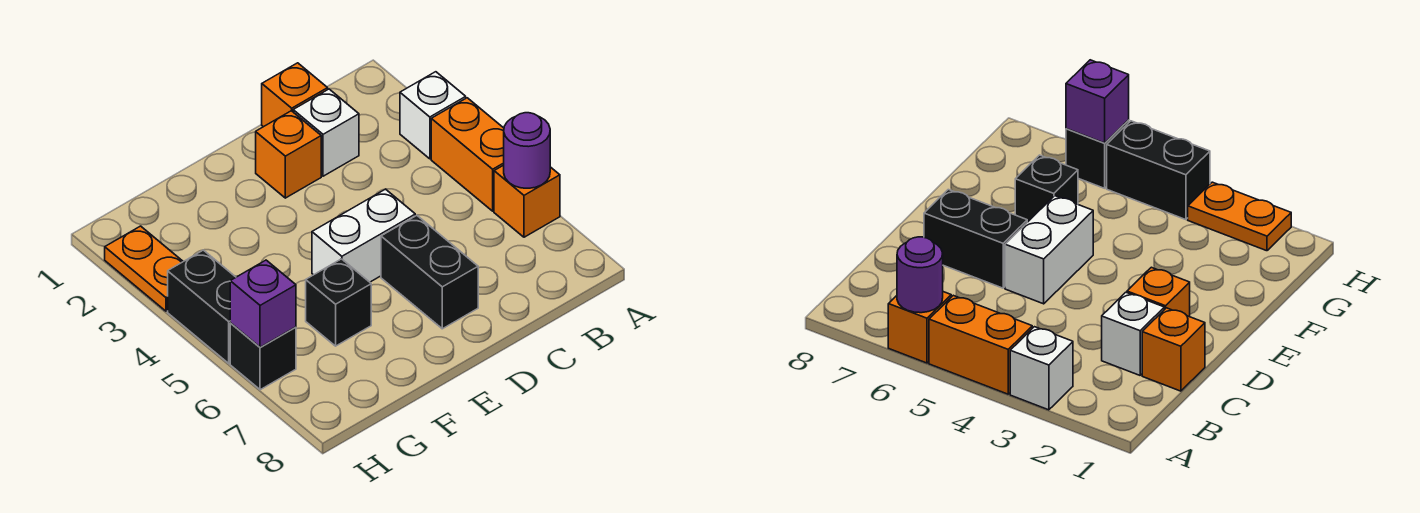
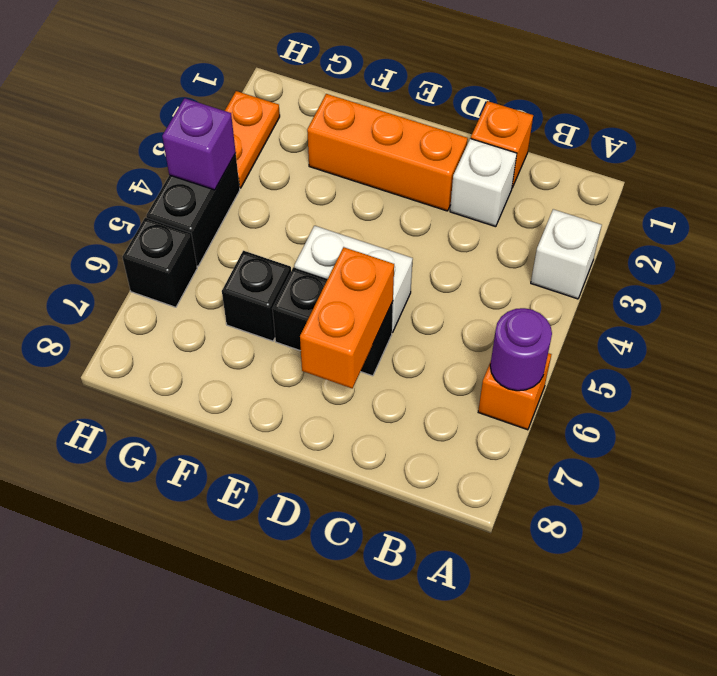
orange brick A4:A5 level 1 -> orange brick D6:D7 level 2
orange brick D2 level 1 -> orange brick D2:F2 level 1
black brick D6:D7 level 1 -> black brick D6:E6 level 1
purple brick H6 level 2 -> purple brick H4 level 2

